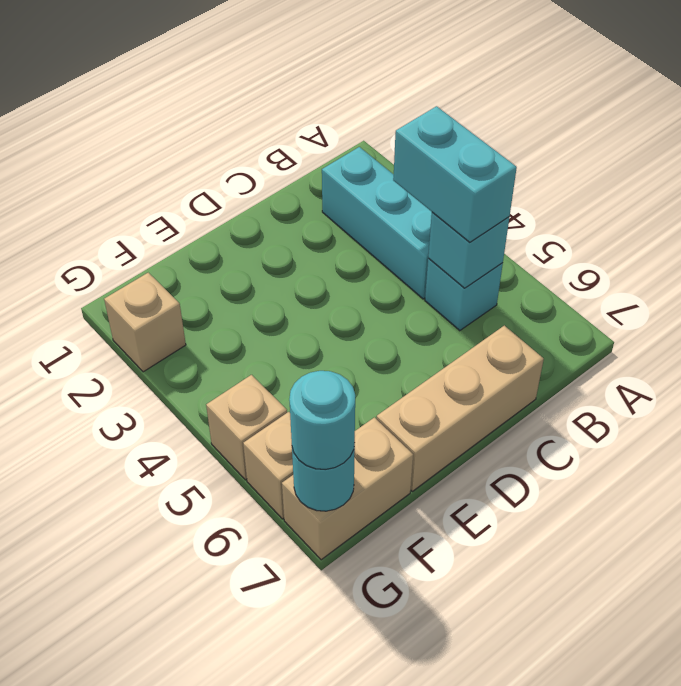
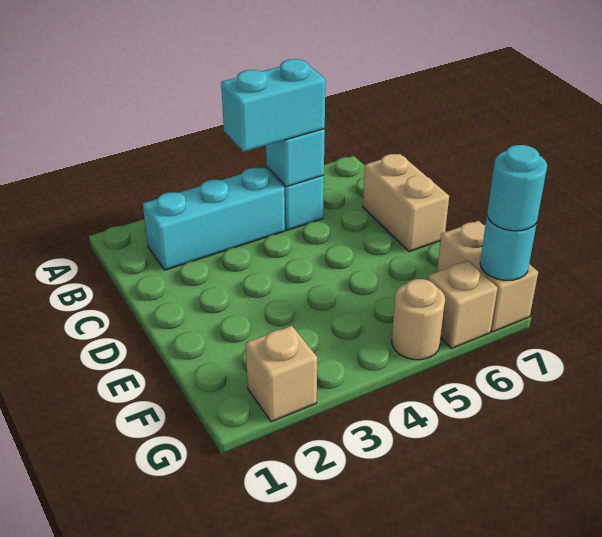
tan brick C7:E7 level 1 -> tan brick C7:D7 level 1
tan brick G5 level 1 -> tan round brick G5 level 1

